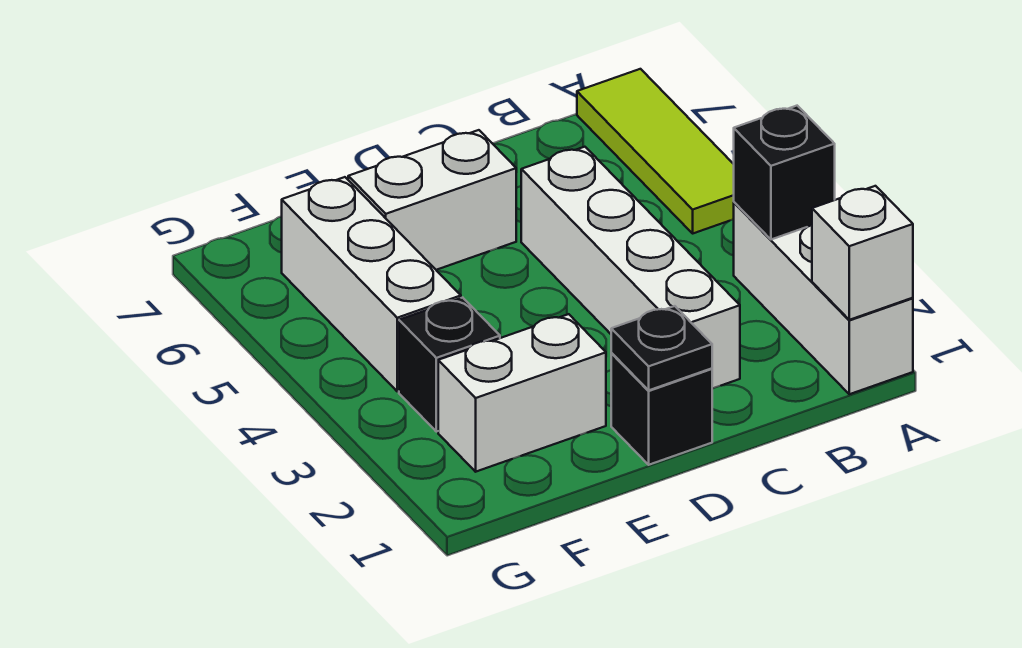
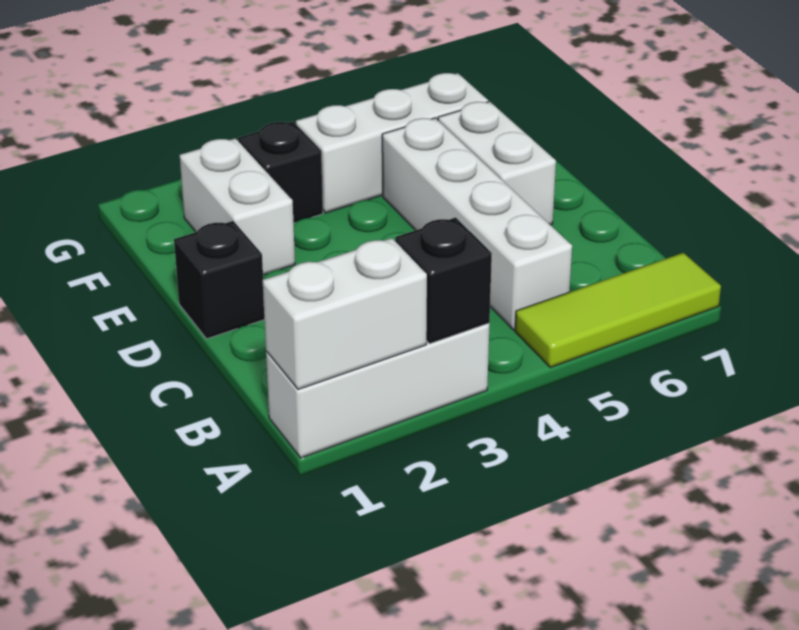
white brick A1 level 2 -> white brick A1:A2 level 2
white brick C2:C5 level 1 -> white brick B5:E5 level 1
black plate D1 level 2 -> none

